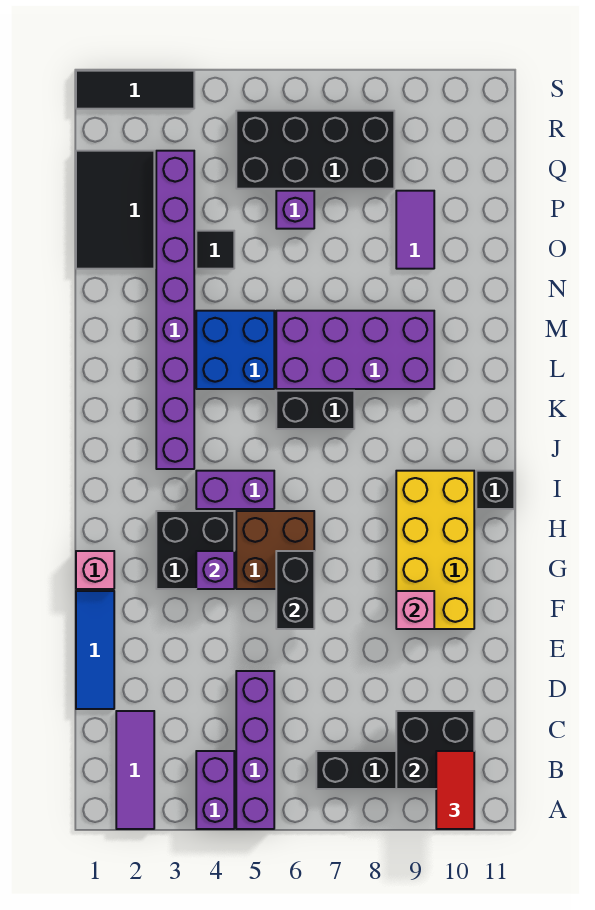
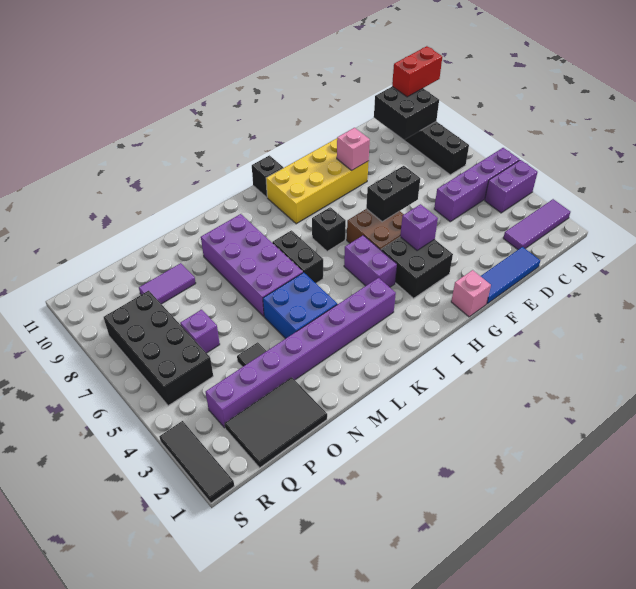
red tile A10:B10 level 3 -> red brick A10:B10 level 3
none -> black brick I7 level 1

